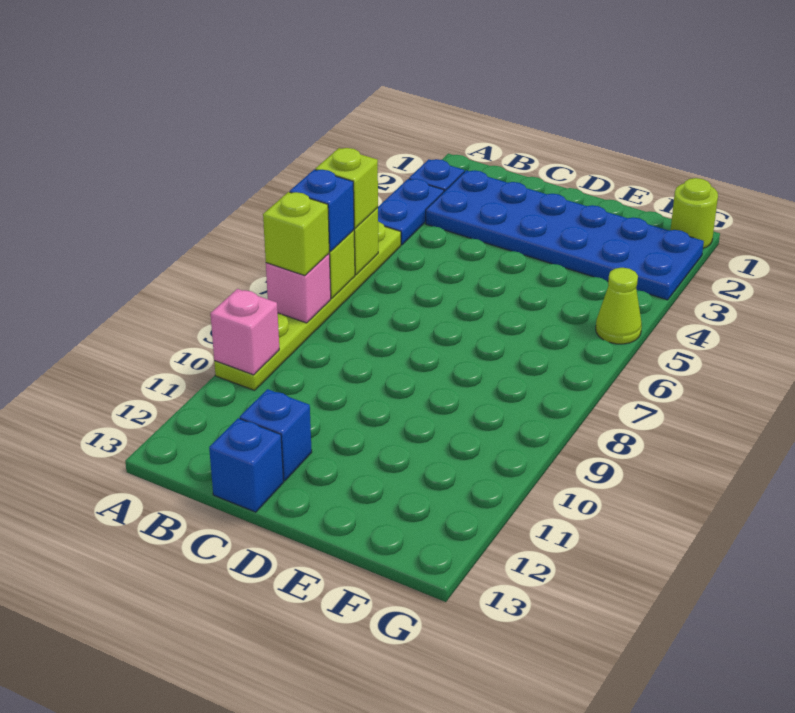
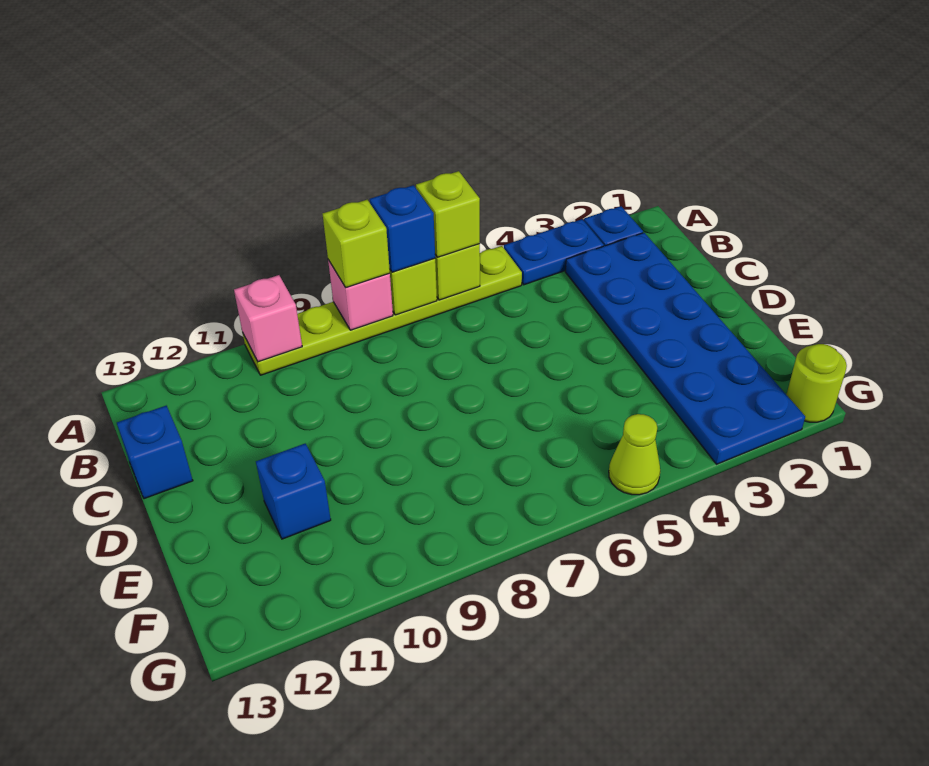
blue brick C12 level 1 -> blue brick E11 level 1

